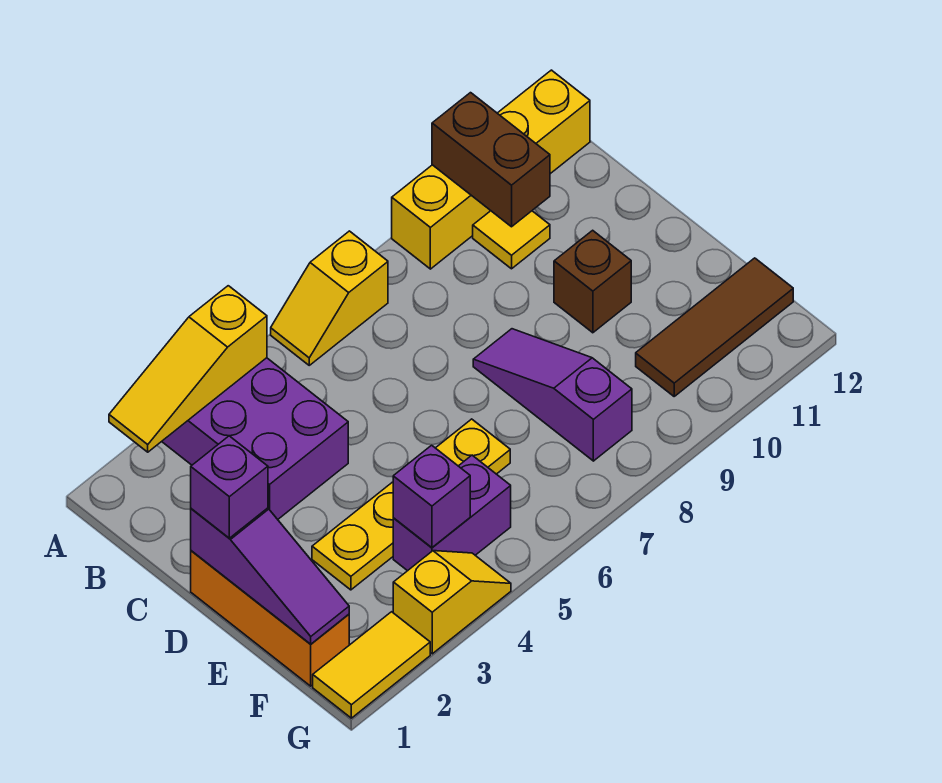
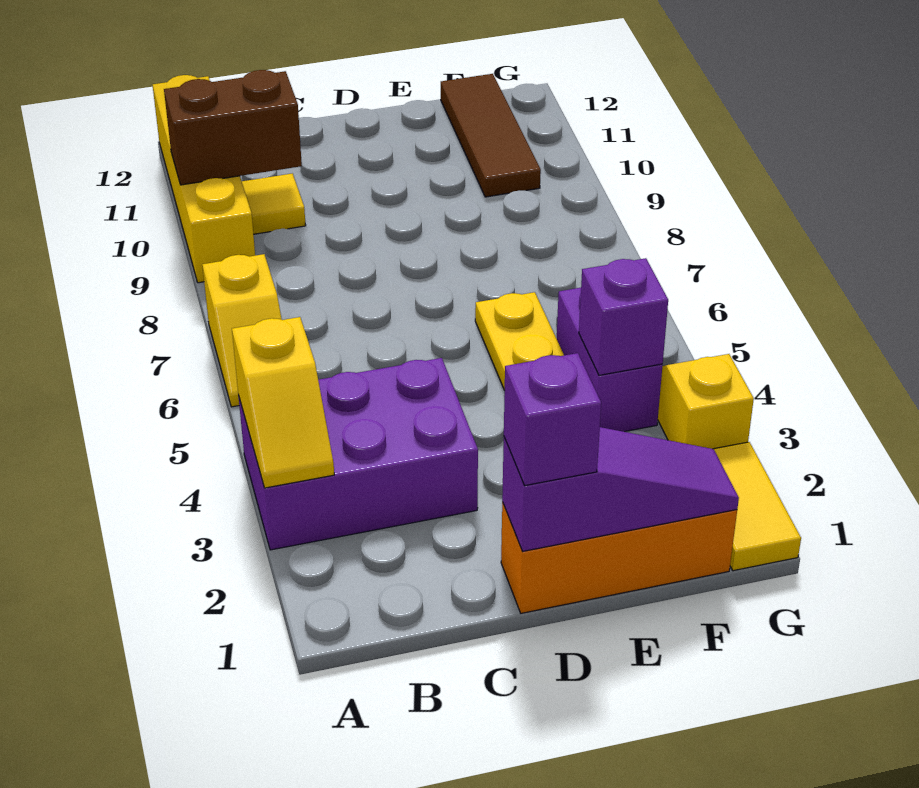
yellow slope A2:A4 level 2 top 4 -> yellow slope A3:A4 level 2 top 4
purple slope D8:F8 level 1 top F -> none
brown brick D10 level 1 -> none

